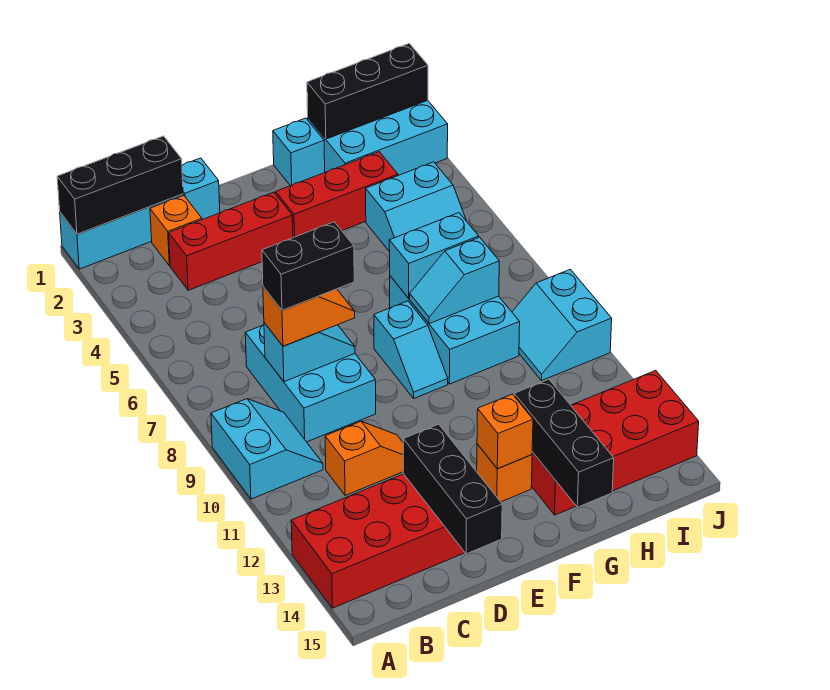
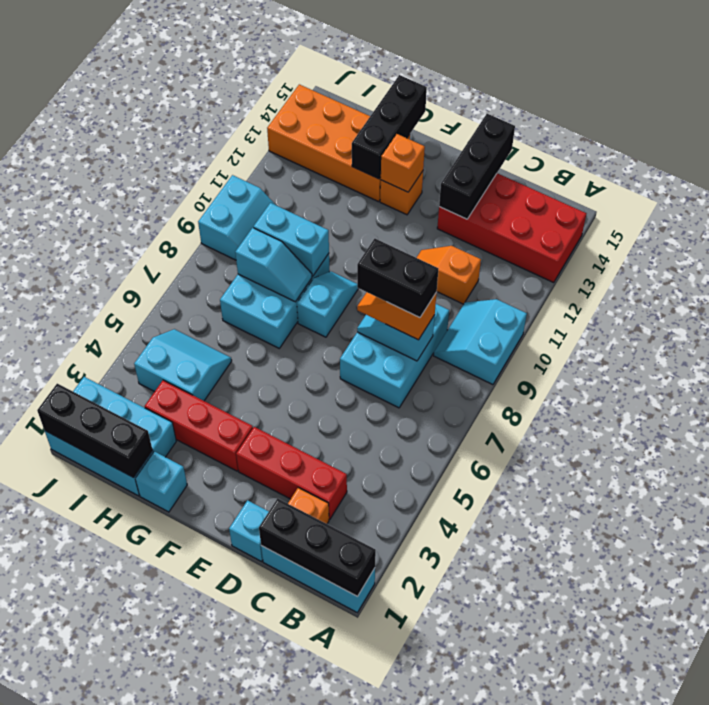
cyan brick G7:H7 level 2 -> cyan brick G9:H9 level 2
red brick G13:J14 level 1 -> orange brick G13:J14 level 1

